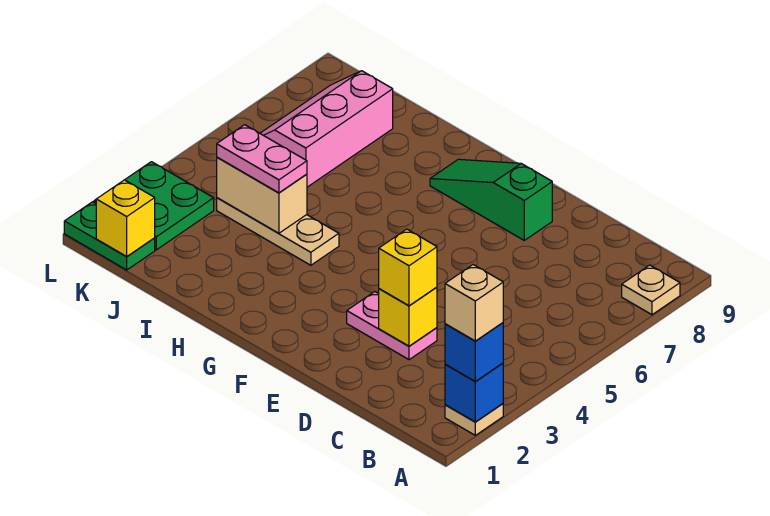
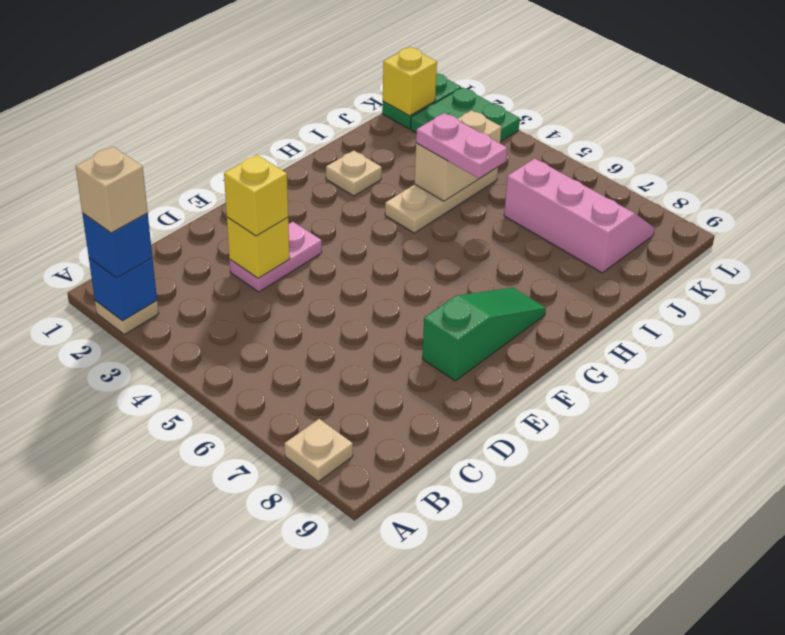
none -> tan plate H2 level 1
pink plate I4:J4 level 3 -> pink plate I4:I5 level 3

